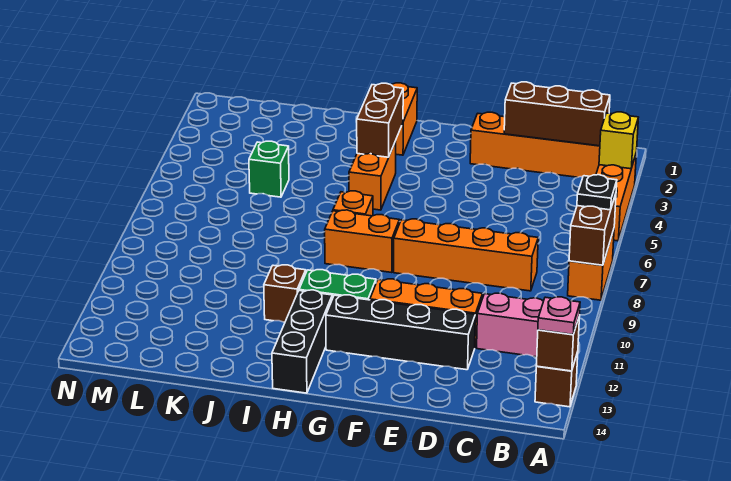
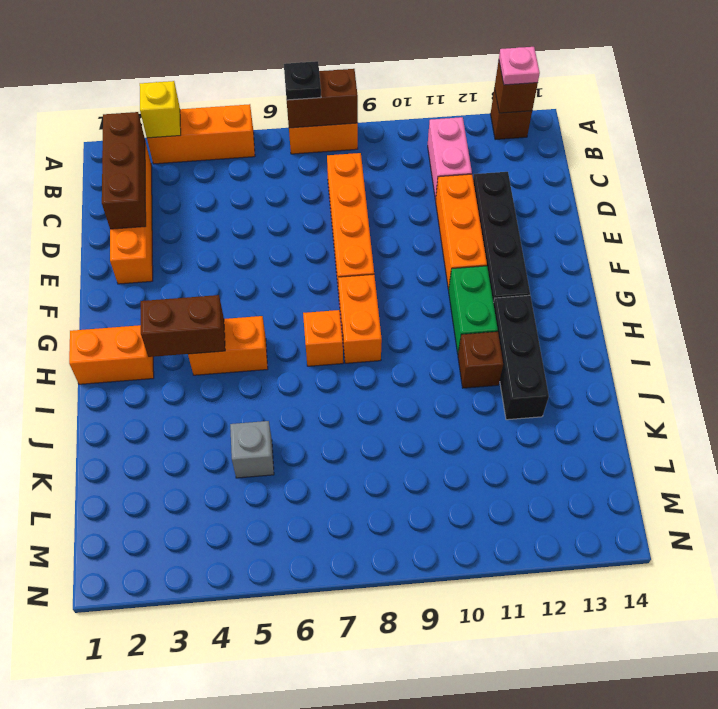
black brick H12:H14 level 1 -> black brick H12:J12 level 1
green brick K5 level 1 -> grey brick K5 level 1

